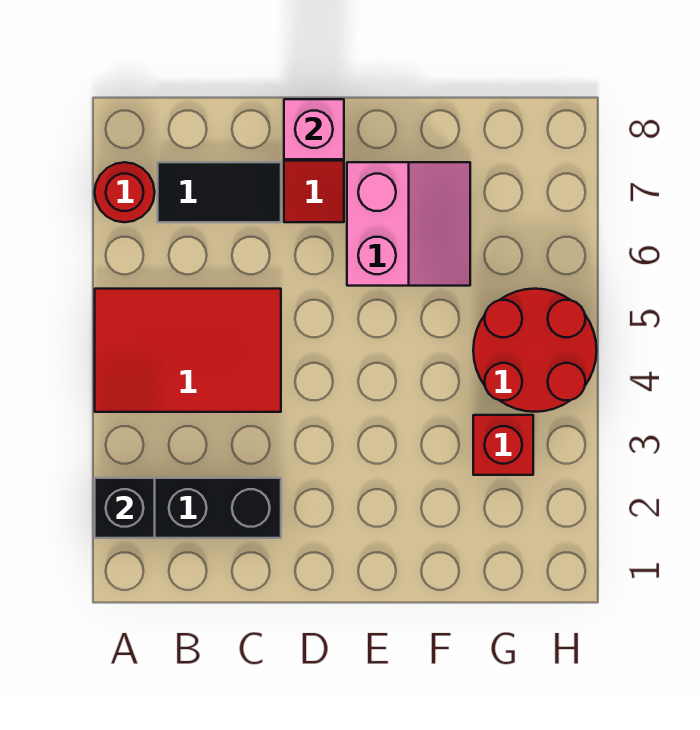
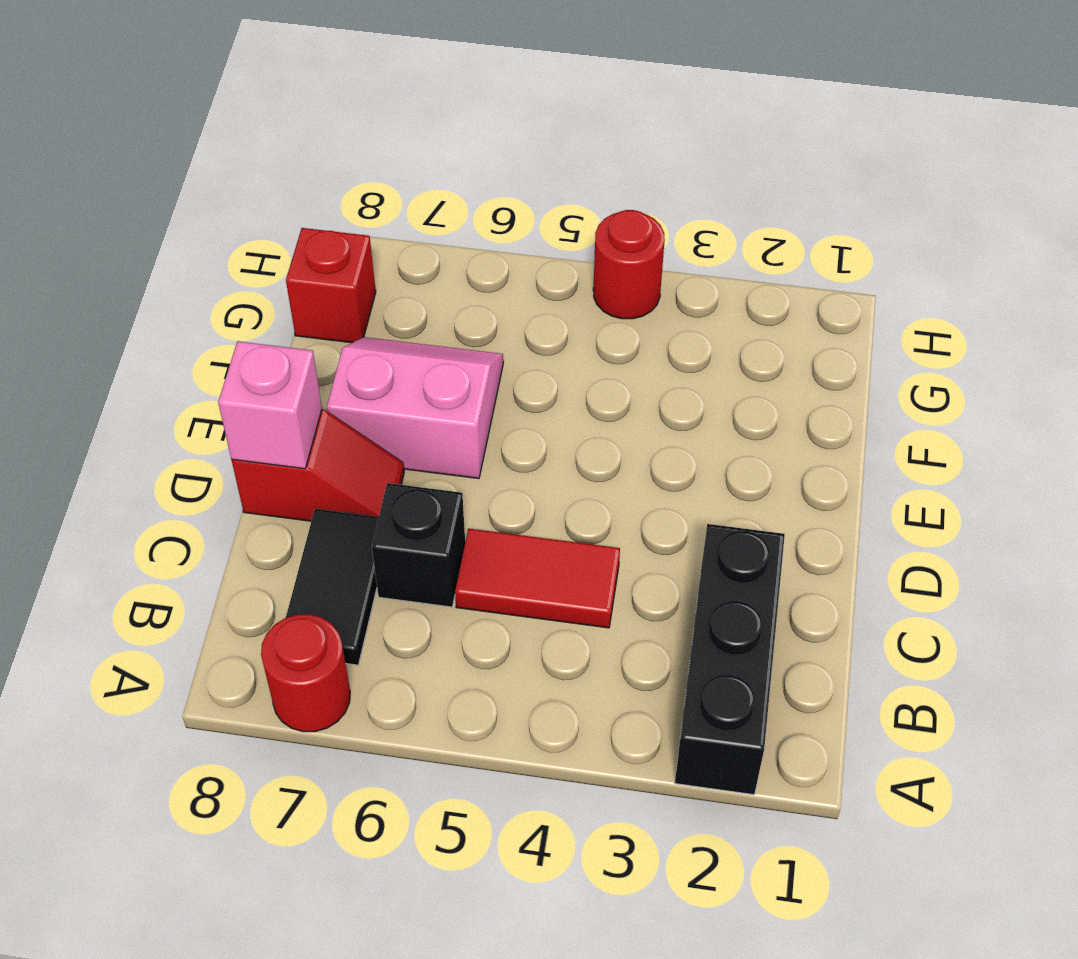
black brick A2 level 2 -> black brick C6 level 1
red tile A4:C5 level 1 -> red tile C4:C5 level 1
red brick G3 level 1 -> red brick G8 level 1
red round brick G4:H5 level 1 -> red round brick H4 level 1

